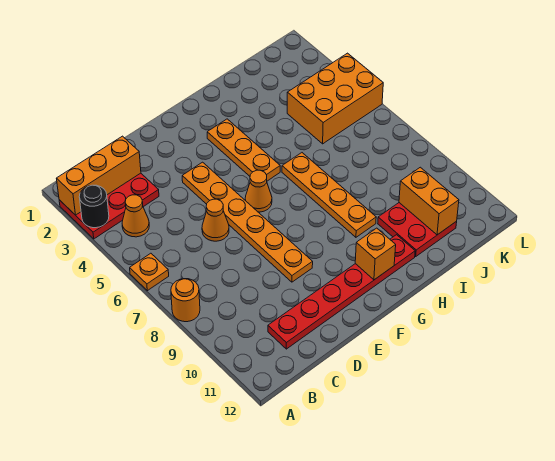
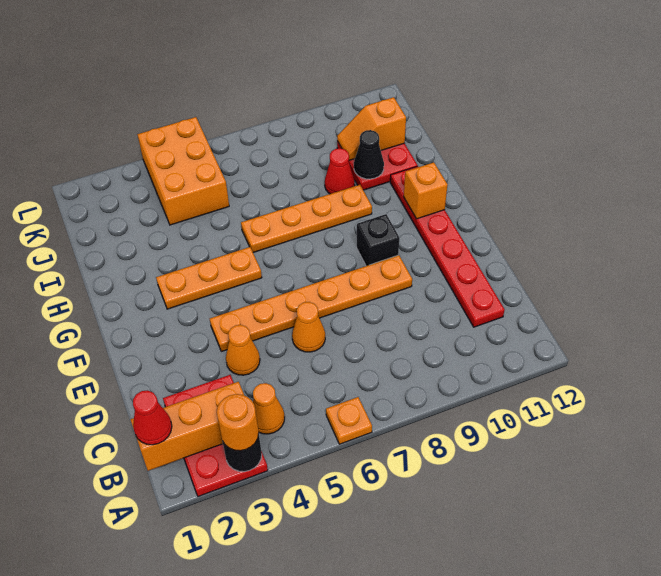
orange brick A2:C2 level 2 -> orange brick B1:B3 level 2
orange round brick A8 level 1 -> orange round brick A3 level 3
none -> red cone B1 level 3
orange cone F6 level 1 -> orange cone D4 level 1
none -> black brick F9 level 1
none -> red cone I9 level 1
none -> black cone I10 level 2
orange brick J10:J11 level 2 -> orange slope J10:J11 level 2 top 11

